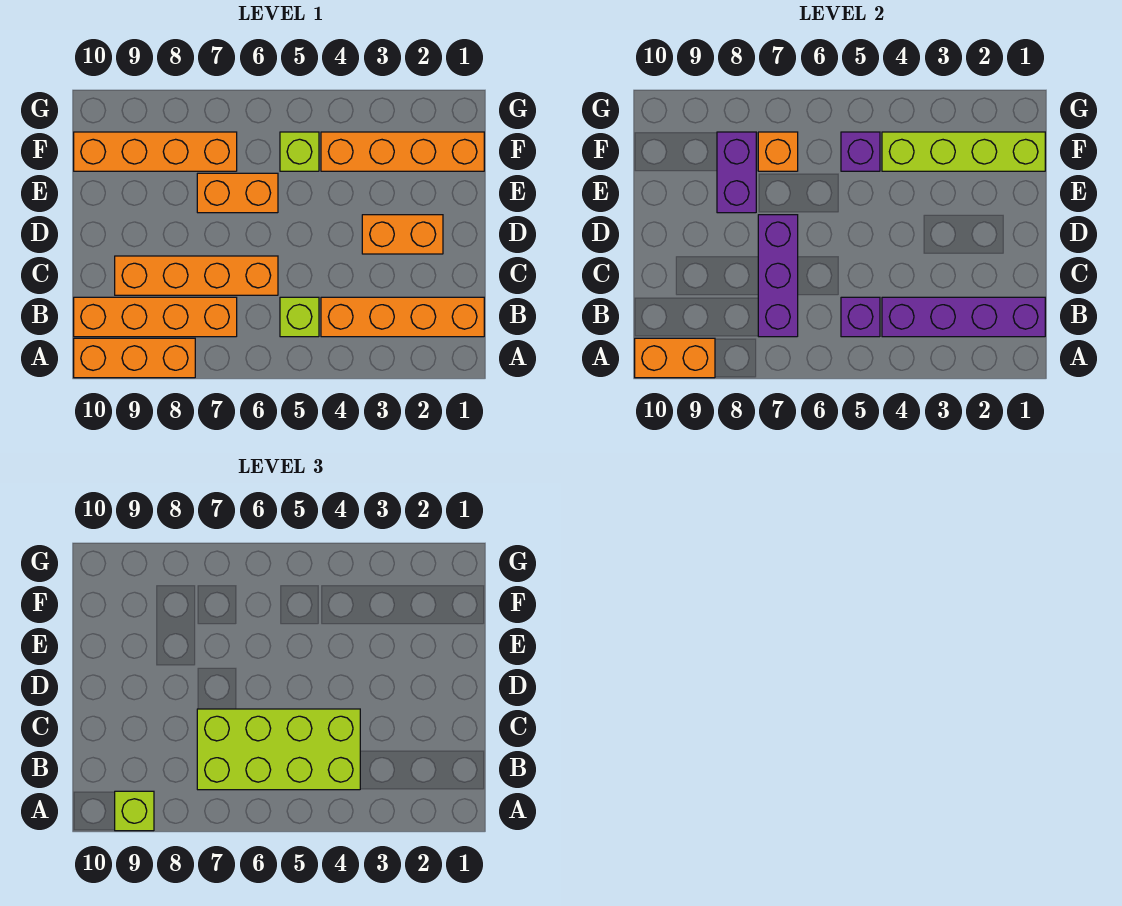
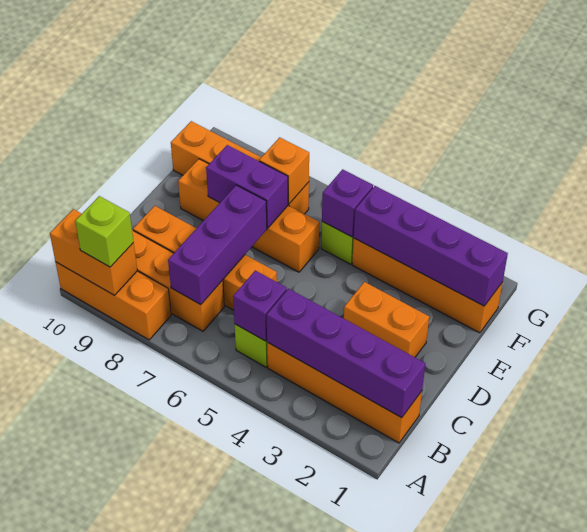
lime brick B4:C7 level 3 -> none
orange brick E6:E7 level 1 -> orange brick E6:E9 level 1
purple brick E8:F8 level 2 -> purple brick E7:E8 level 2
lime brick F1:F4 level 2 -> purple brick F1:F4 level 2

